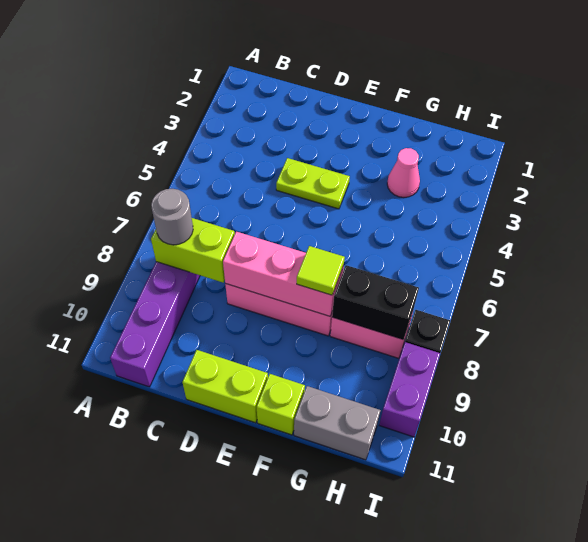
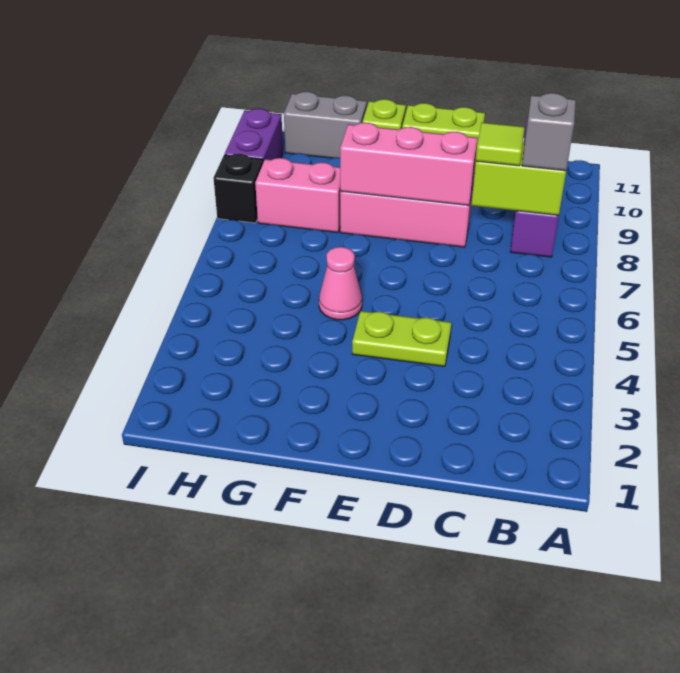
grey round brick B8 level 3 -> grey brick B8 level 3
lime tile F8 level 3 -> lime tile C8 level 3
pink cone G3 level 1 -> pink cone F5 level 1
black brick G8:H8 level 2 -> none

